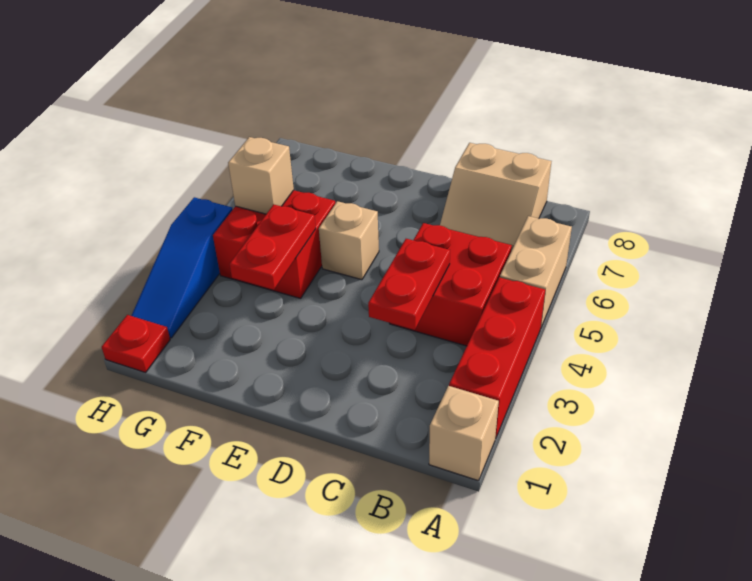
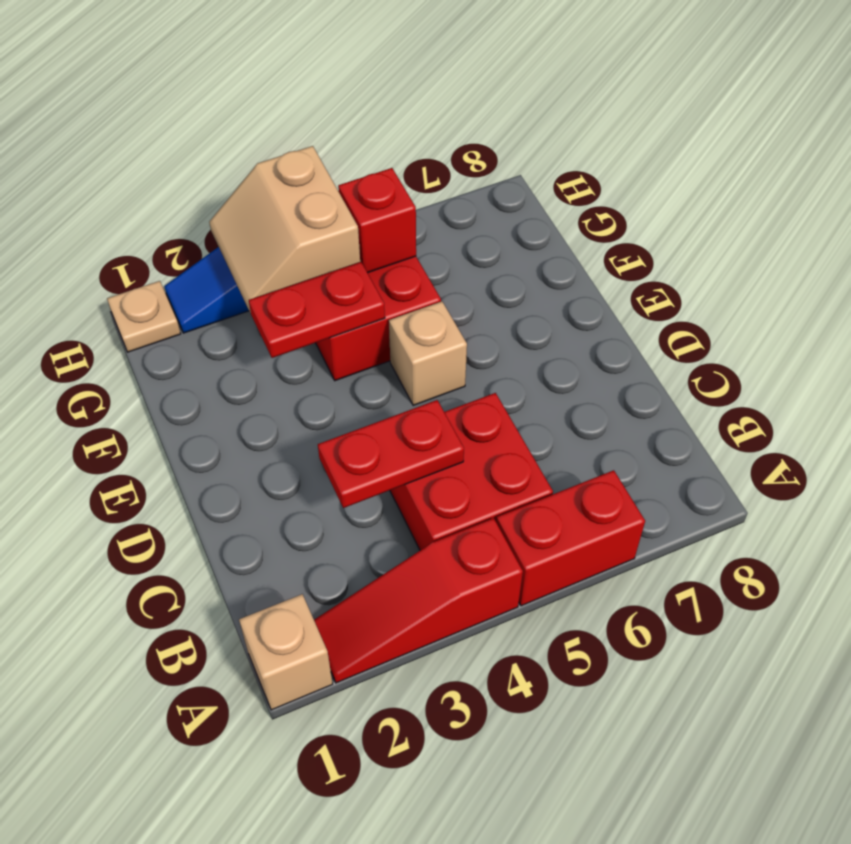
red brick A2:A4 level 1 -> red slope A2:A4 level 1 top 4
tan brick A5:A6 level 1 -> red brick A5:A6 level 1
tan slope B7:C8 level 1 top 8 -> tan slope G3:H4 level 2 top 4
tan brick G5 level 2 -> red brick G5 level 2
red plate H1 level 1 -> tan plate H1 level 1

